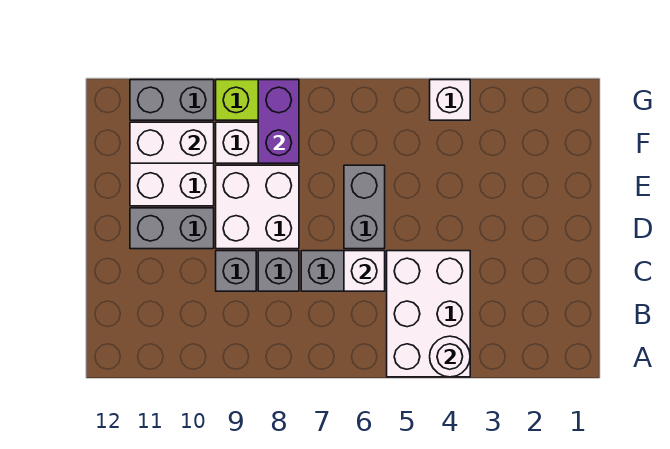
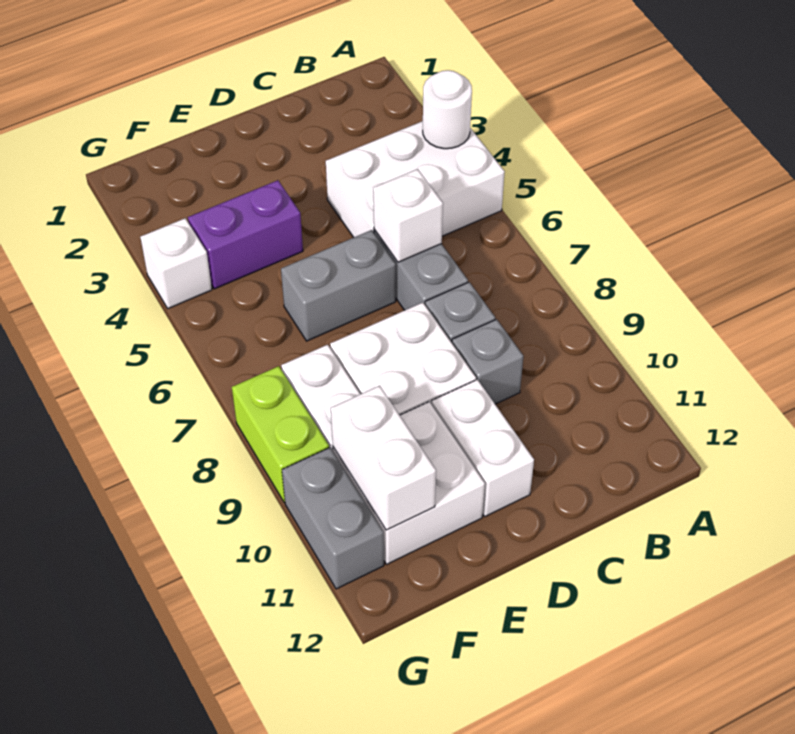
grey brick D10:D11 level 1 -> white brick D10:D11 level 1
purple brick F8:G8 level 2 -> purple brick E4:F4 level 1

